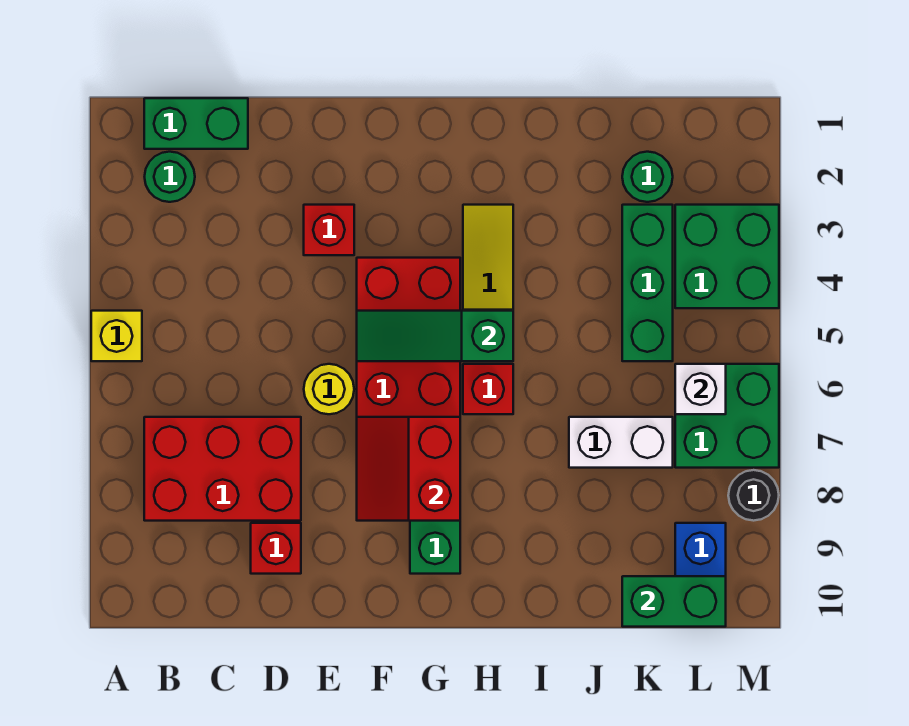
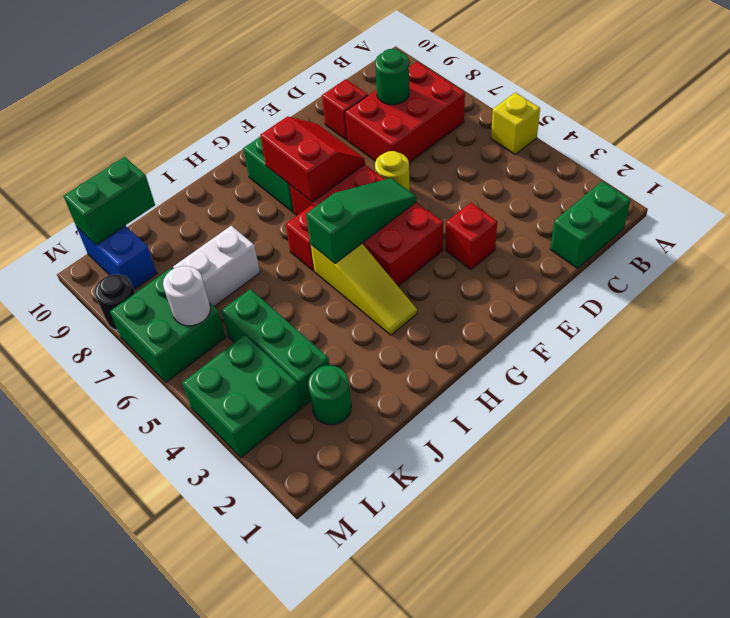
green round brick B2 level 1 -> green round brick C8 level 2
white brick L6 level 2 -> white round brick L6 level 2

